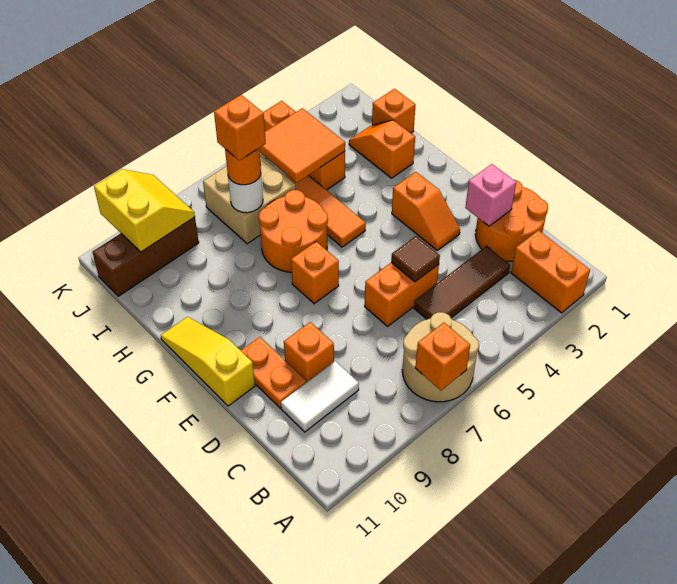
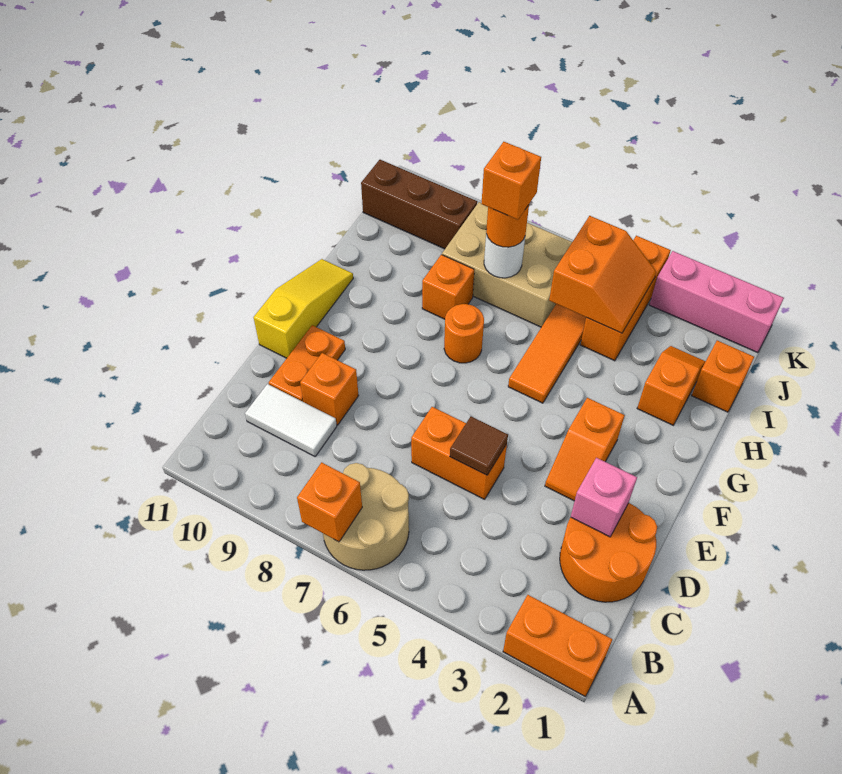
orange brick A2:B2 level 1 -> orange brick A1:A2 level 1
brown tile C3:C5 level 1 -> none
orange brick F7 level 1 -> orange brick H8 level 1
orange round brick G6:H7 level 1 -> orange round brick G7 level 1
orange tile I4:J5 level 2 -> orange slope I4:J5 level 2 top 5
tan brick I6:J7 level 1 -> tan brick I6:J8 level 1
yellow slope J9:K10 level 2 top 10 -> none
none -> pink brick K1:K3 level 1

